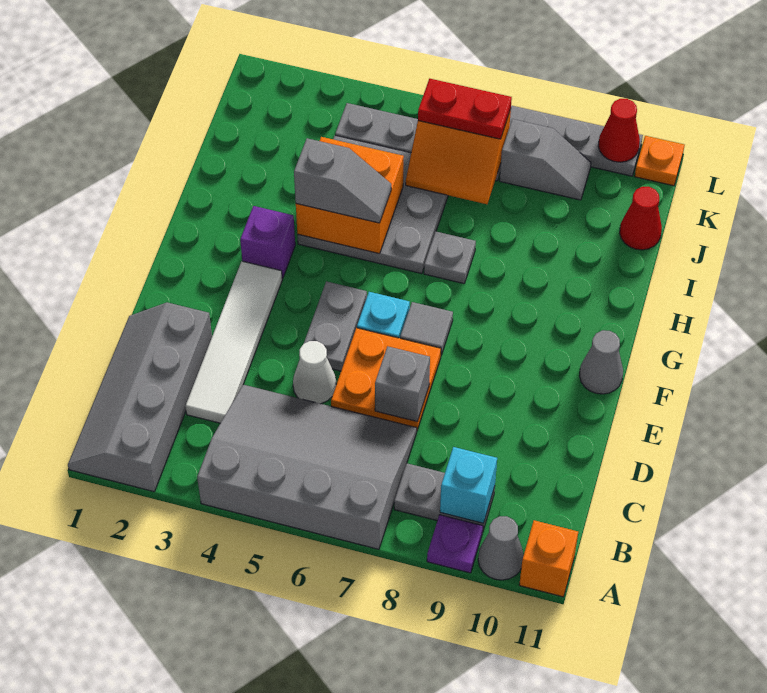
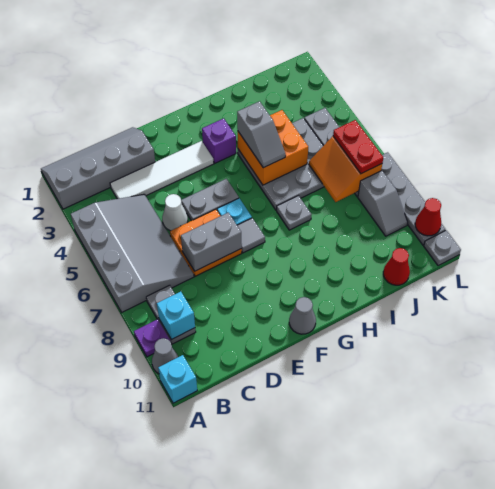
orange brick A11 level 1 -> cyan brick A11 level 1
grey brick D7 level 2 -> grey brick D7:E7 level 2
orange plate L11 level 1 -> grey plate L11 level 1

